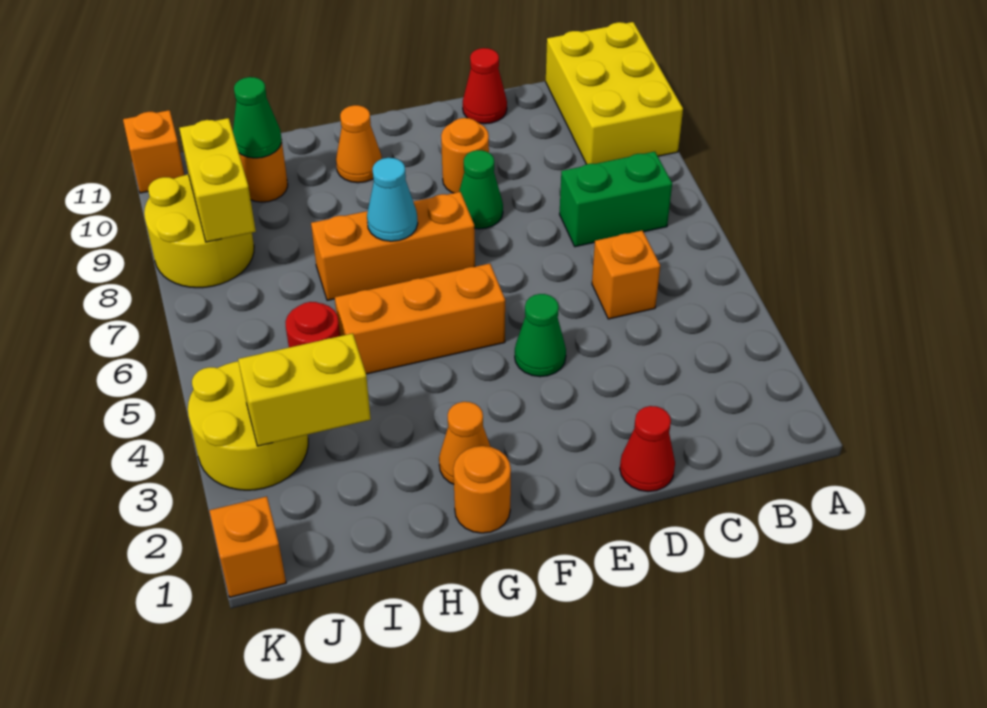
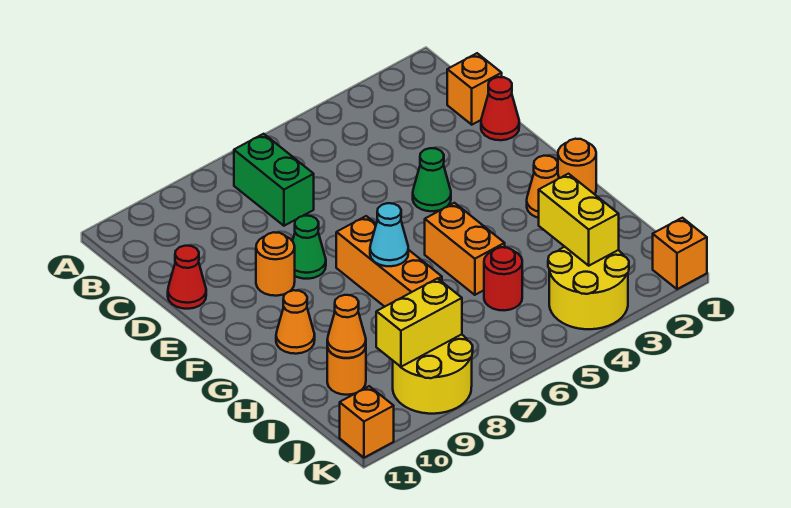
yellow brick A9:B11 level 1 -> none
orange brick C5 level 1 -> orange brick C1 level 1
orange brick F5:H5 level 1 -> orange brick G5:H5 level 1
green cone I10 level 2 -> orange cone I10 level 2

